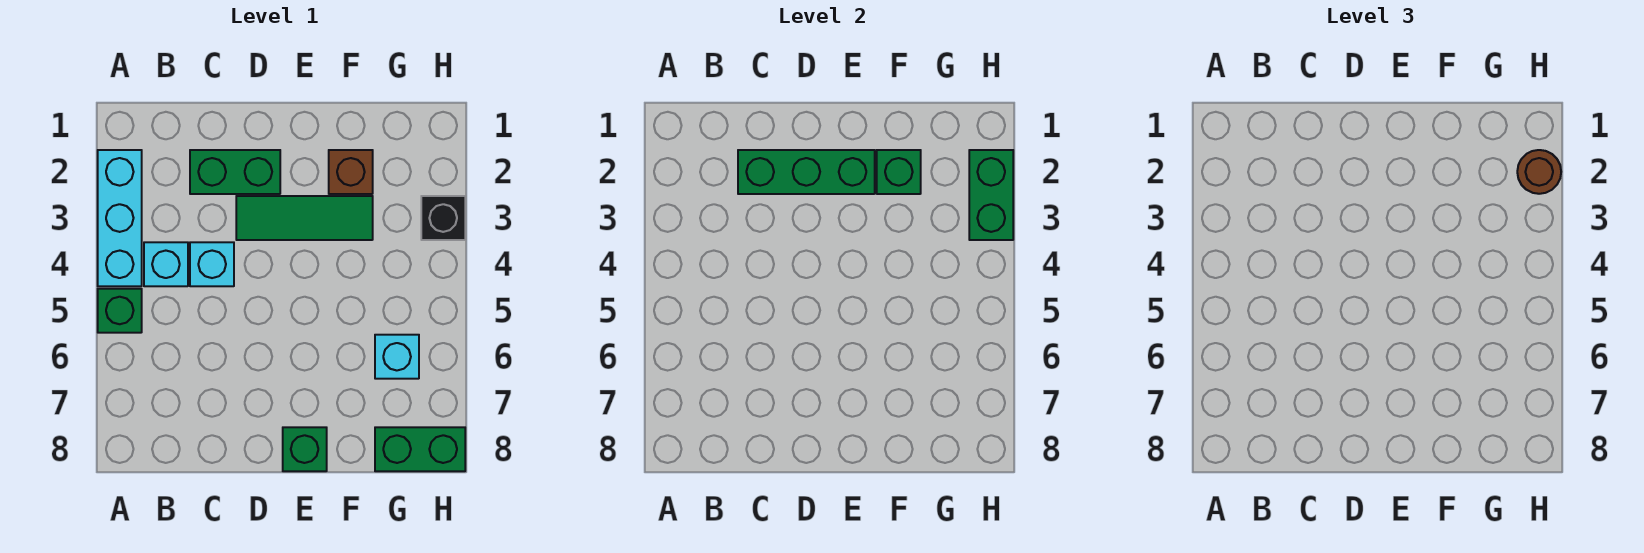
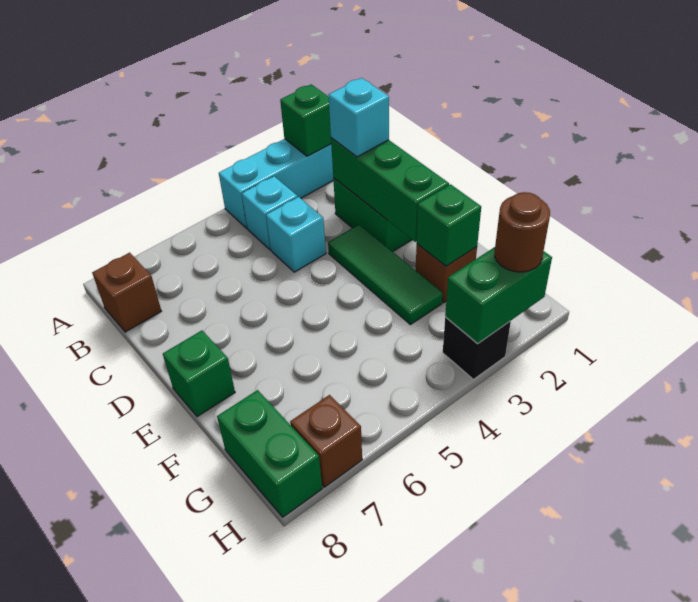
green brick A5 level 1 -> green brick A2 level 2
none -> brown brick B8 level 1
cyan brick G6 level 1 -> cyan brick C2 level 3
none -> brown brick H7 level 1

